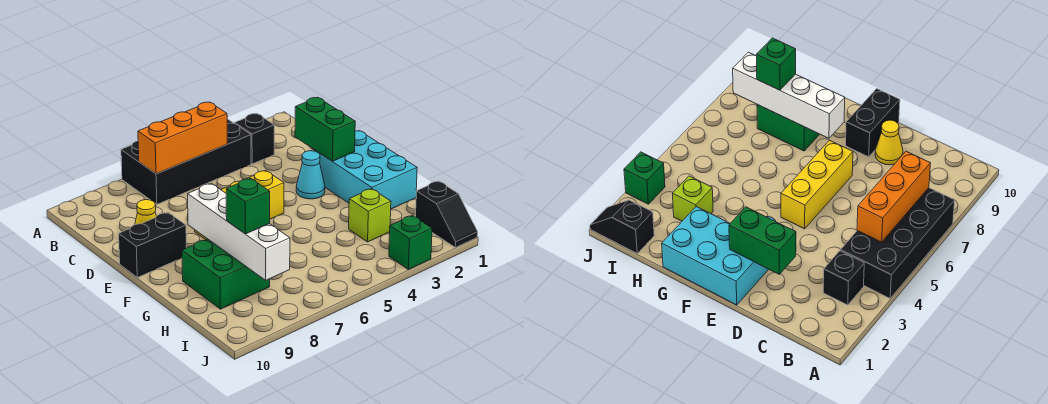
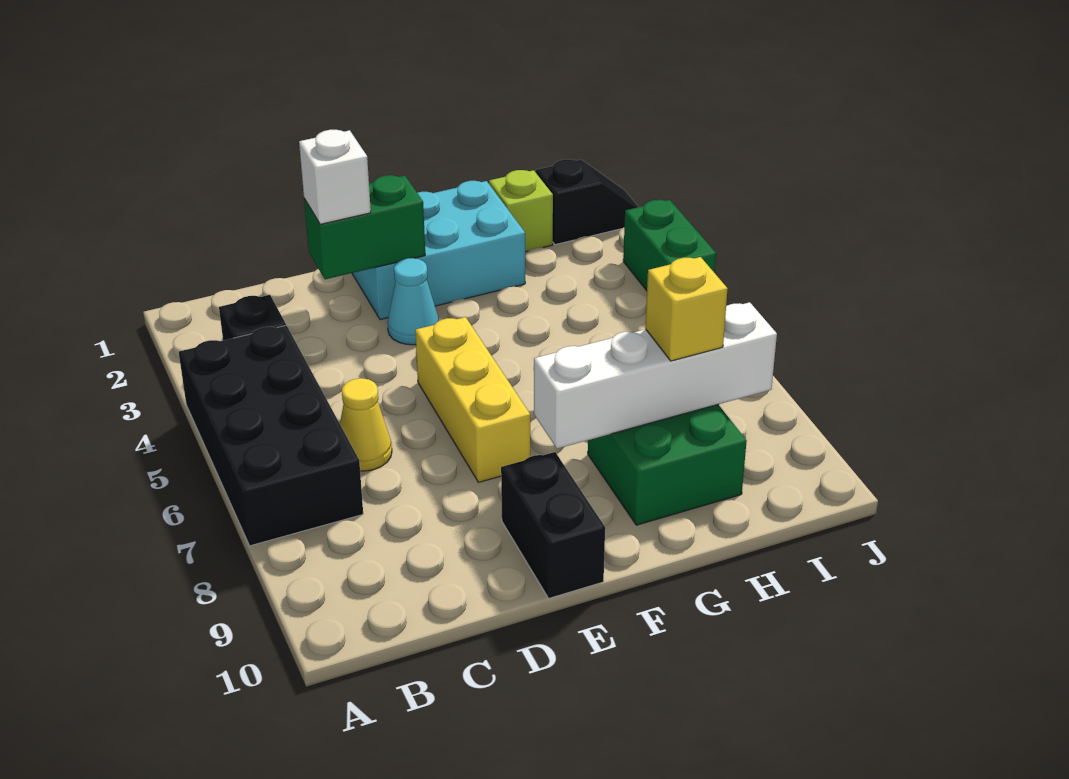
orange brick B5:B7 level 2 -> none
none -> white brick D2 level 3
yellow cone D9 level 1 -> yellow cone C6 level 1
lime brick H3 level 1 -> lime brick H1 level 1
green brick H8 level 3 -> yellow brick H8 level 3
green brick J3 level 1 -> green brick J3:J4 level 1

